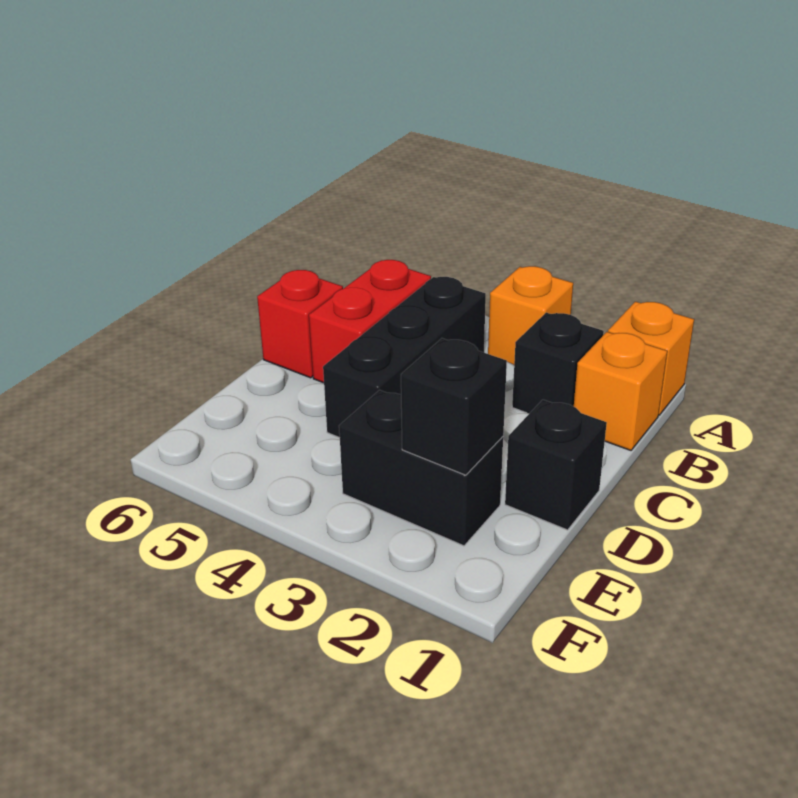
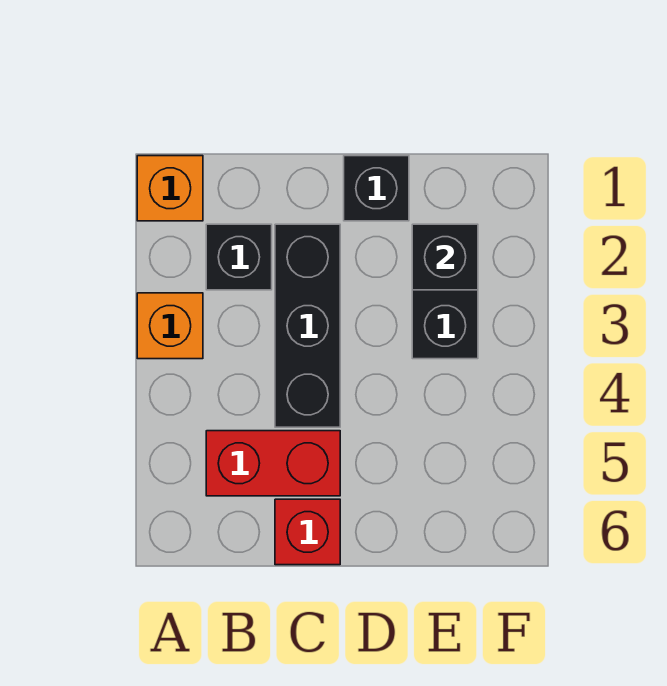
orange brick B1 level 1 -> none
black brick B4:D4 level 1 -> black brick C2:C4 level 1

